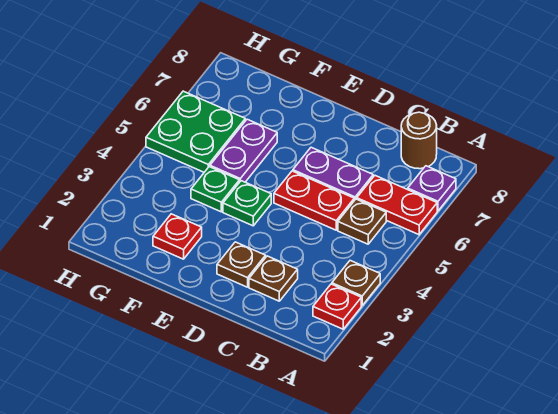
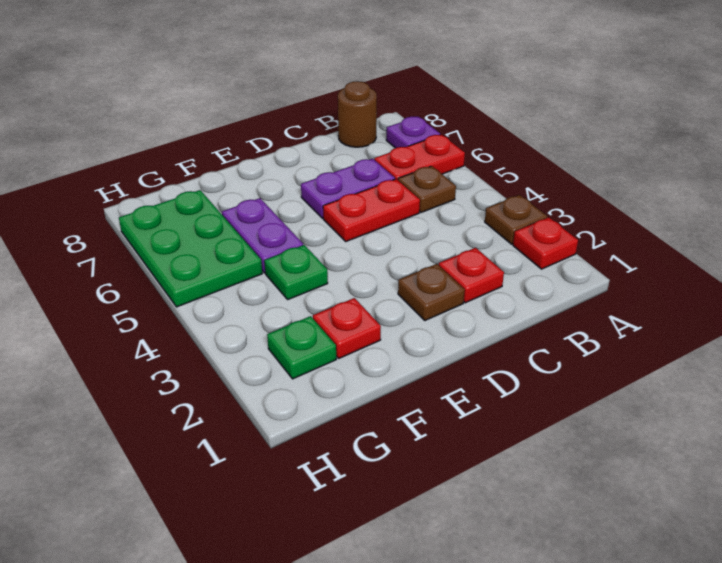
brown plate C2 level 1 -> red plate C2 level 1
green plate E4 level 1 -> green plate G2 level 1
green plate G5:H6 level 1 -> green plate G5:H7 level 1

